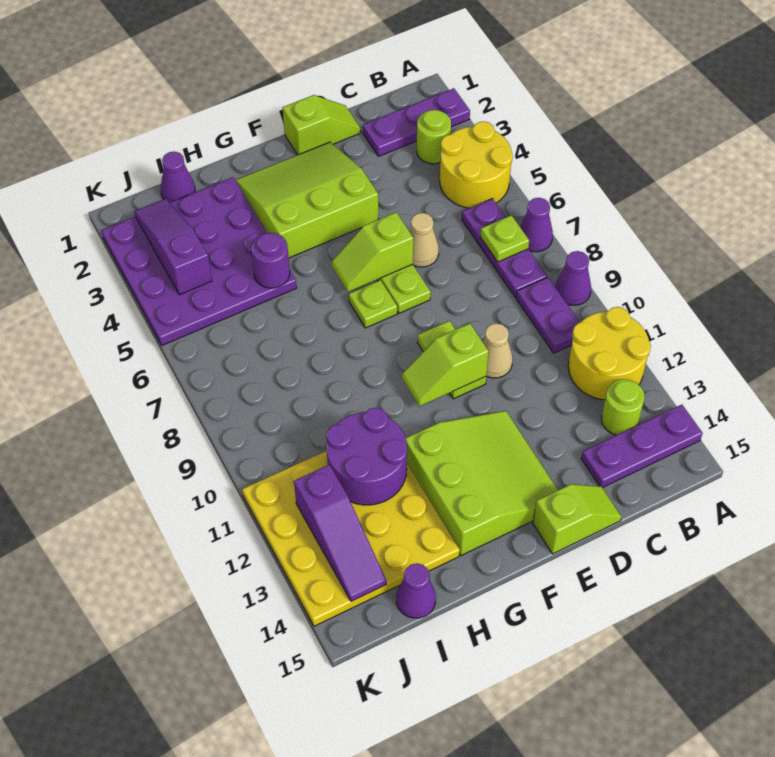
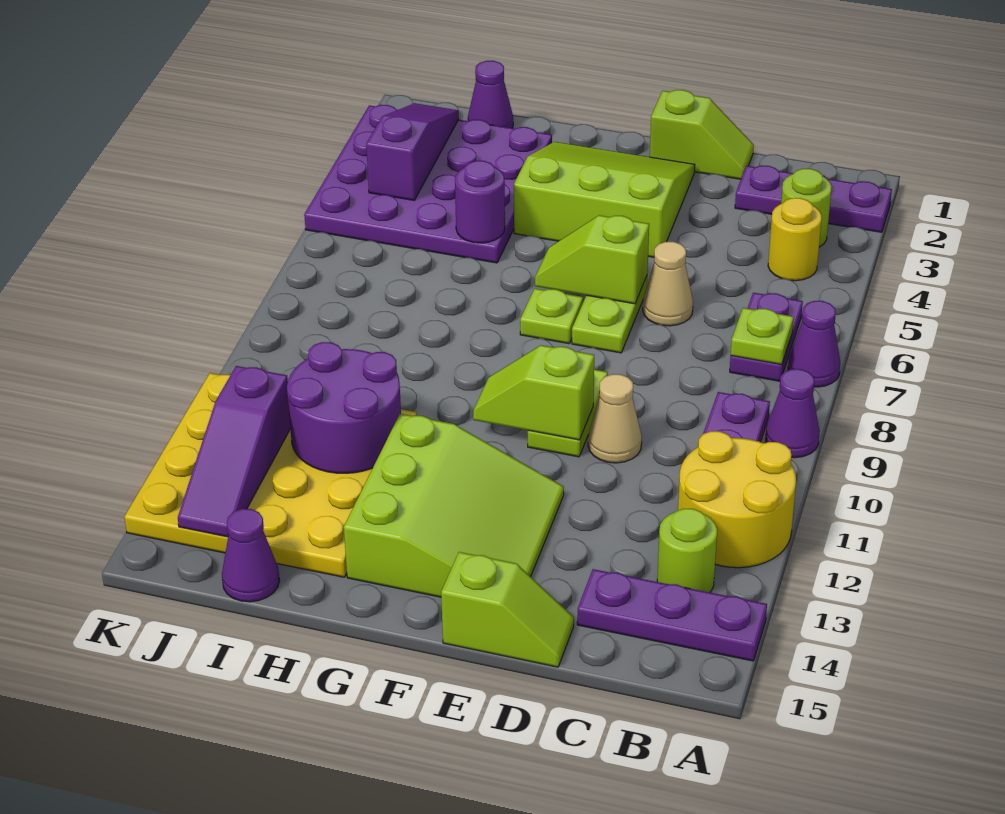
yellow round brick A4:B5 level 1 -> yellow round brick B4 level 1
purple plate B6:B8 level 1 -> purple plate B6:B7 level 1

